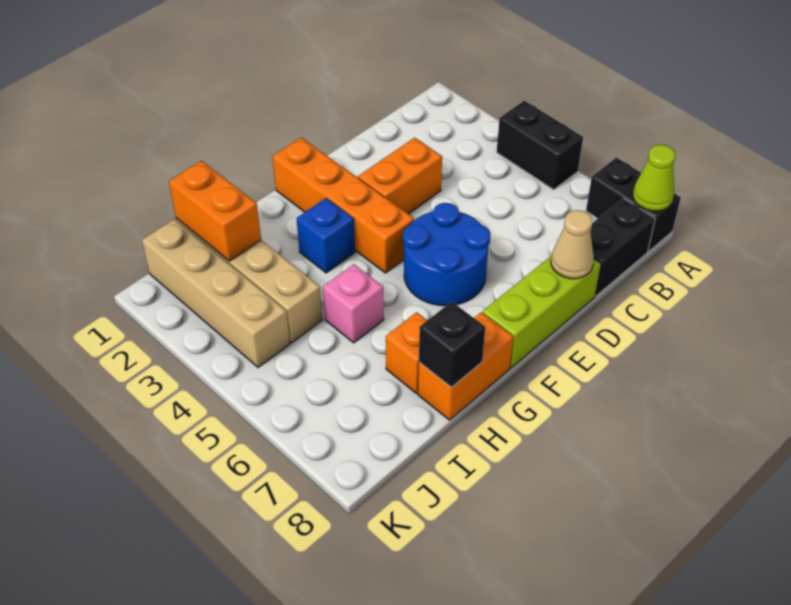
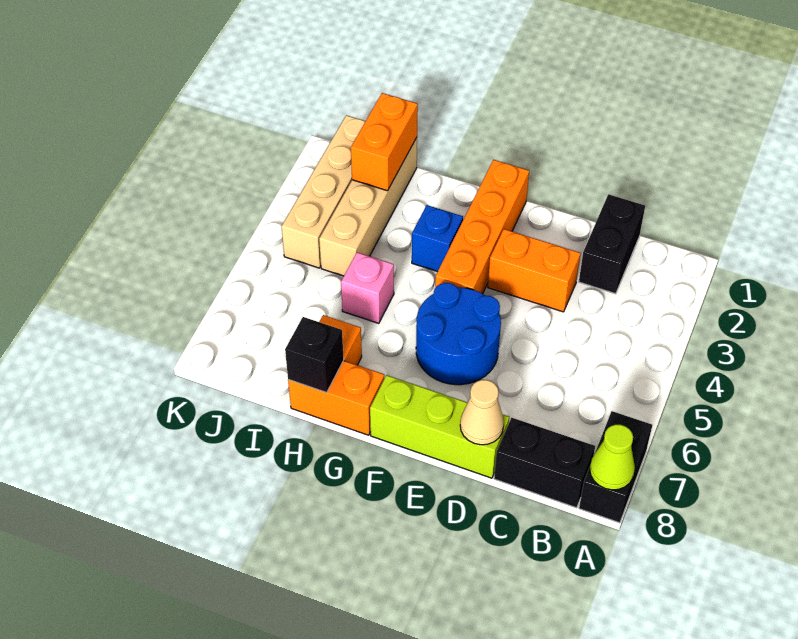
black brick A4:A5 level 1 -> black brick C1:C2 level 1

